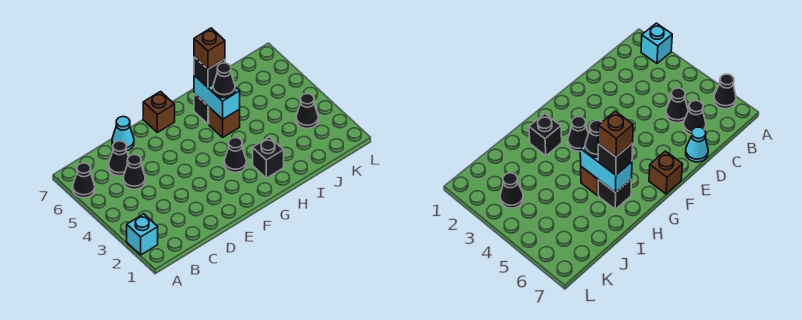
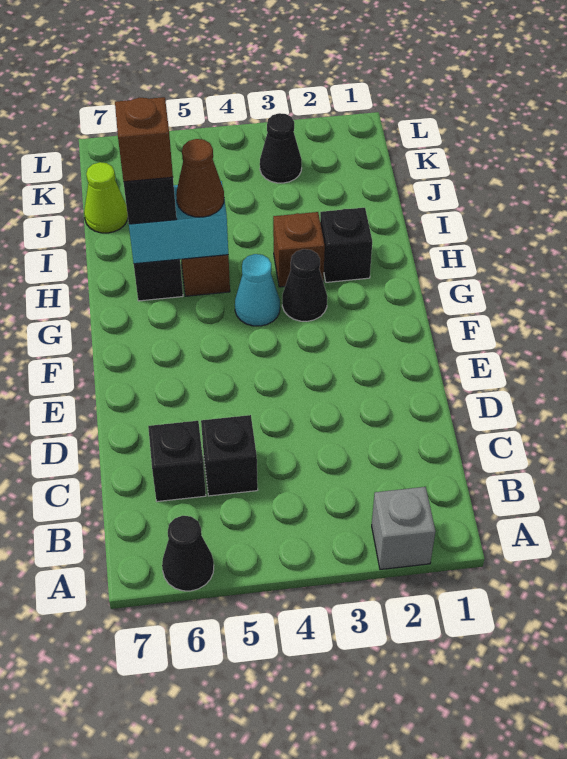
cyan brick A2 level 1 -> grey brick A2 level 1
black cone C5 level 1 -> black brick C5 level 1
black cone C6 level 1 -> black brick C6 level 1
cyan cone D7 level 1 -> cyan cone G4 level 1
brown brick F7 level 1 -> brown brick H3 level 1
black cone H5 level 3 -> brown cone H5 level 3
none -> lime cone J7 level 1

